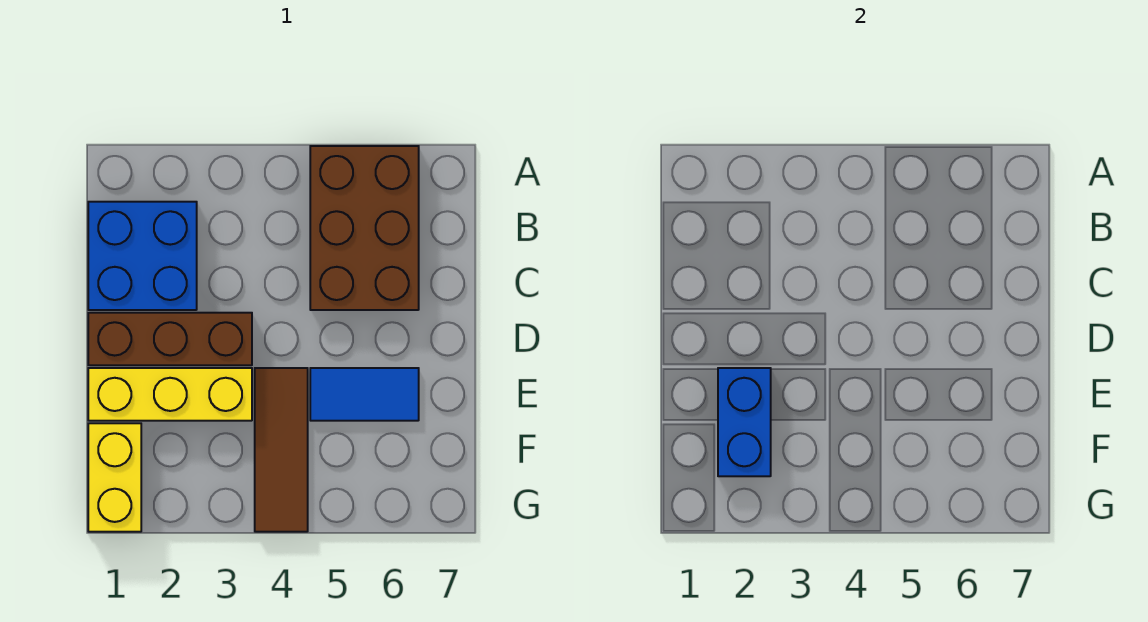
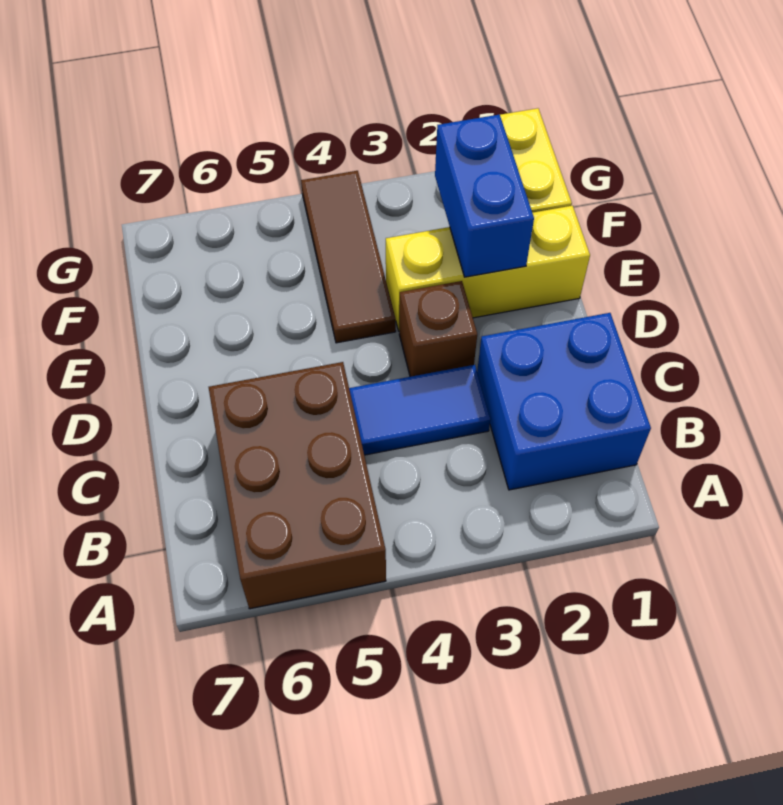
brown brick D1:D3 level 1 -> brown brick D3 level 1
blue tile E5:E6 level 1 -> blue tile C3:C4 level 1

